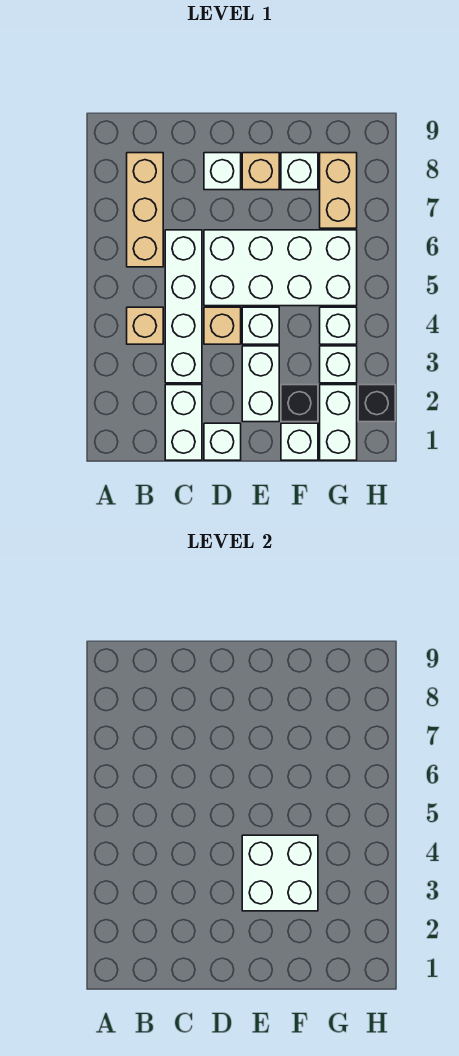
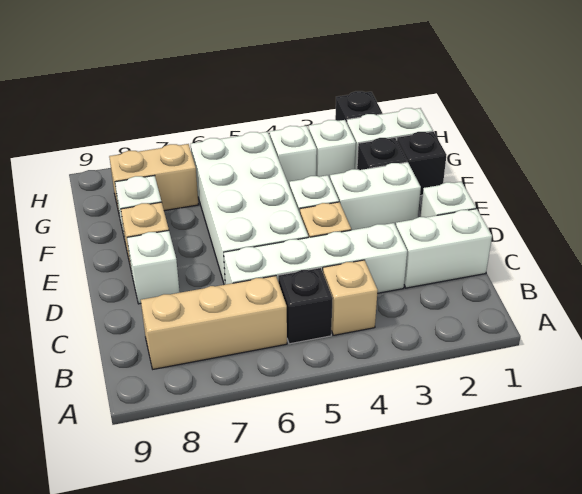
none -> black brick B5 level 1
white brick E3:F4 level 2 -> none
white brick F1 level 1 -> black brick F1 level 1

